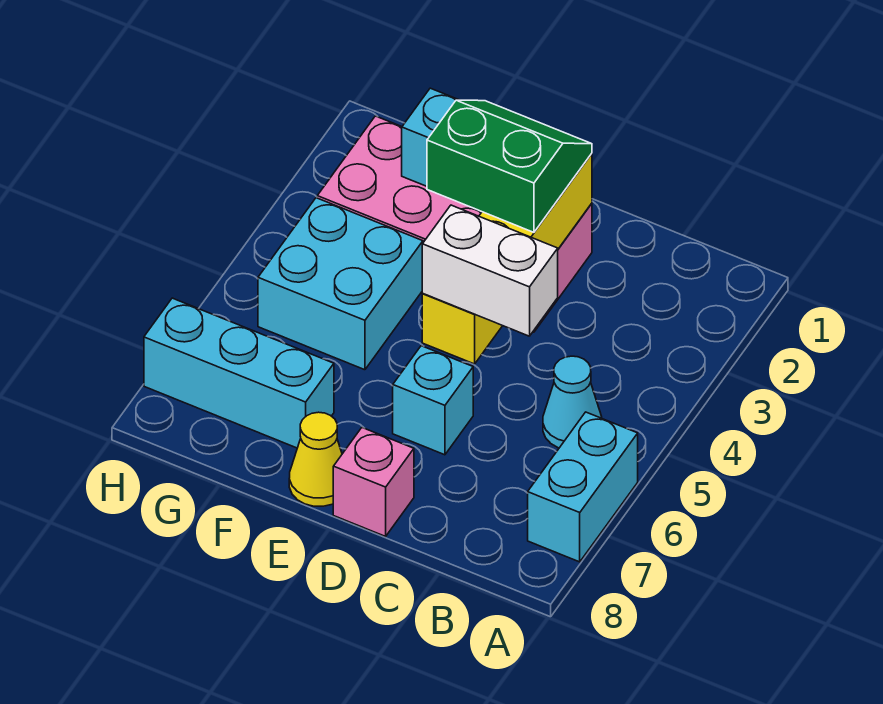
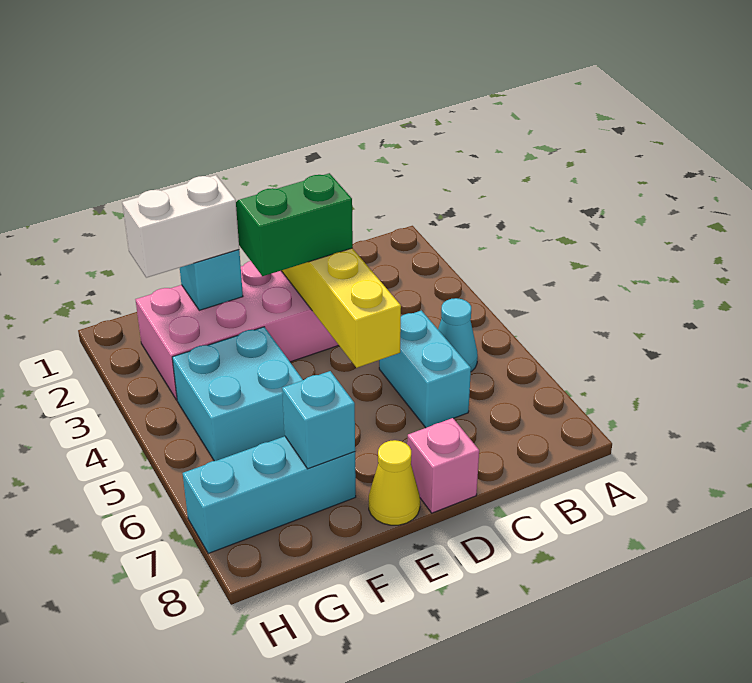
cyan brick A6:A7 level 1 -> cyan brick C5:C6 level 1
white brick C5:D5 level 3 -> white brick F2:G2 level 3
cyan brick D6 level 1 -> cyan brick F7 level 2

